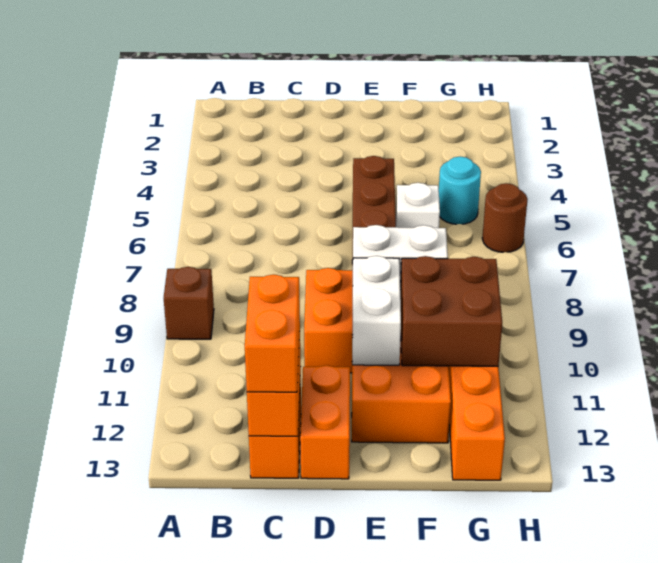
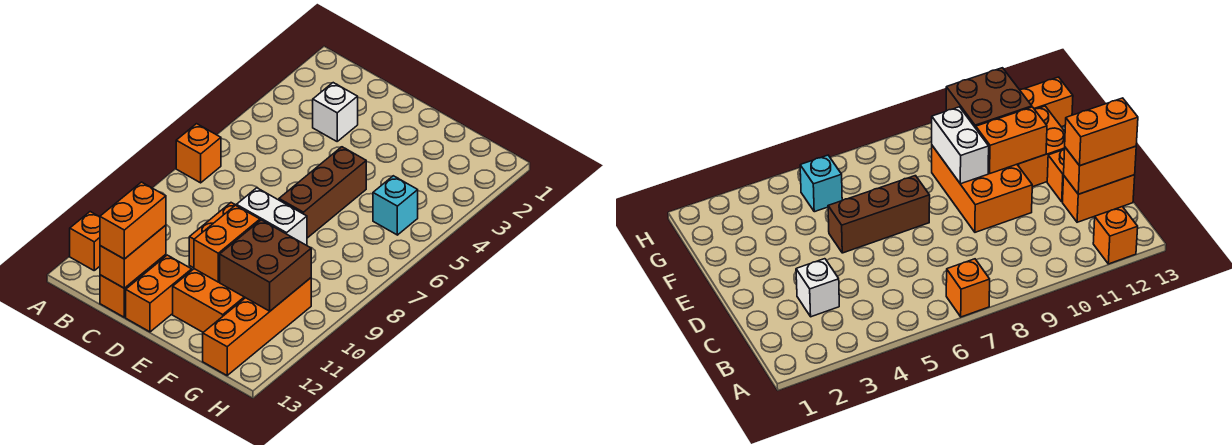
none -> orange brick A7 level 1
brown brick A9 level 1 -> none
none -> orange brick A12 level 1
white brick E10:E11 level 2 -> orange brick E10:E11 level 2
white brick F6 level 1 -> white brick C3 level 1
cyan round brick G5 level 1 -> cyan brick G5 level 1
brown round brick H6 level 1 -> none

